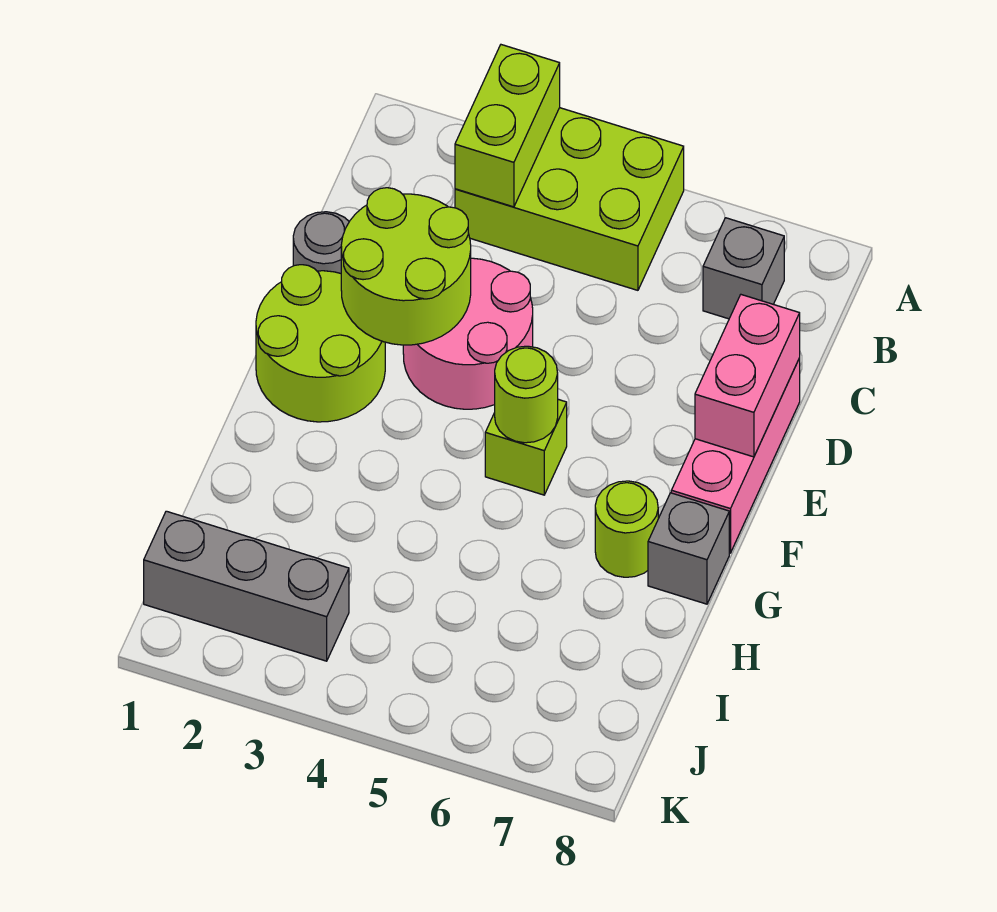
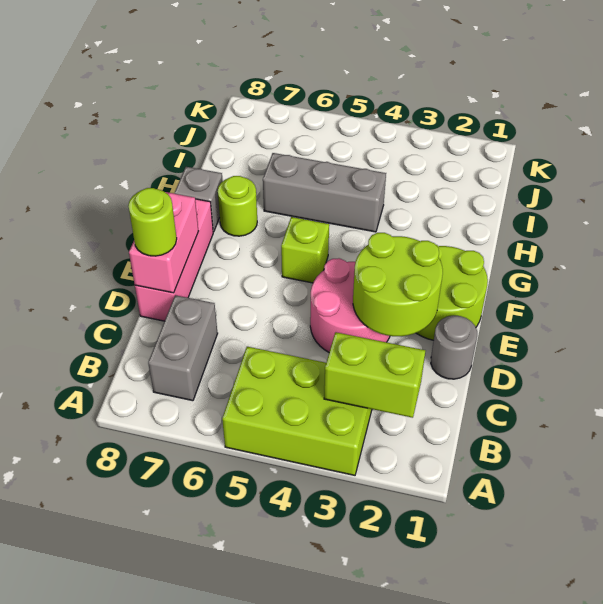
lime brick A3:B3 level 2 -> lime brick B2:B3 level 2
grey brick B7 level 1 -> grey brick B7:C7 level 1
lime round brick F5 level 2 -> lime round brick D8 level 3
grey brick J1:J3 level 1 -> grey brick H4:H6 level 1

